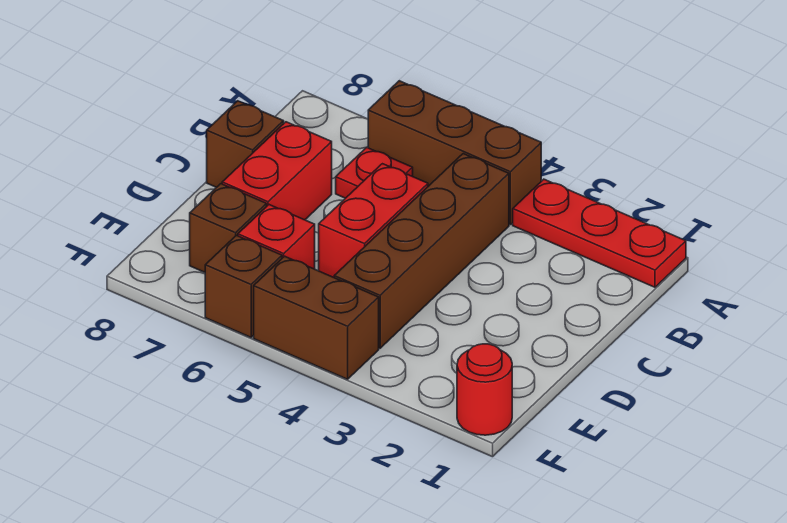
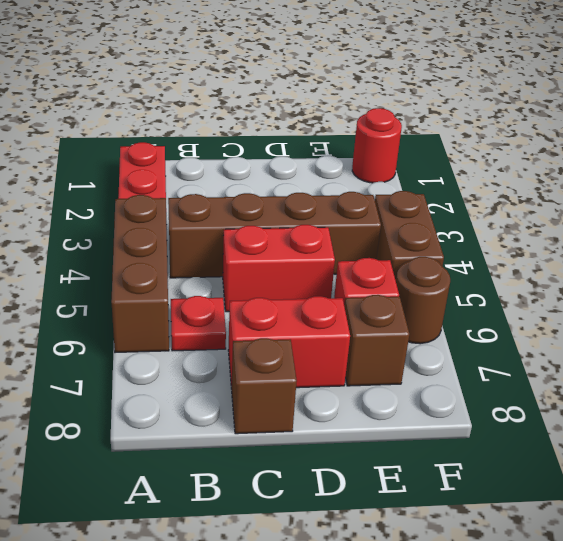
brown brick F6 level 1 -> brown round brick F6 level 1

